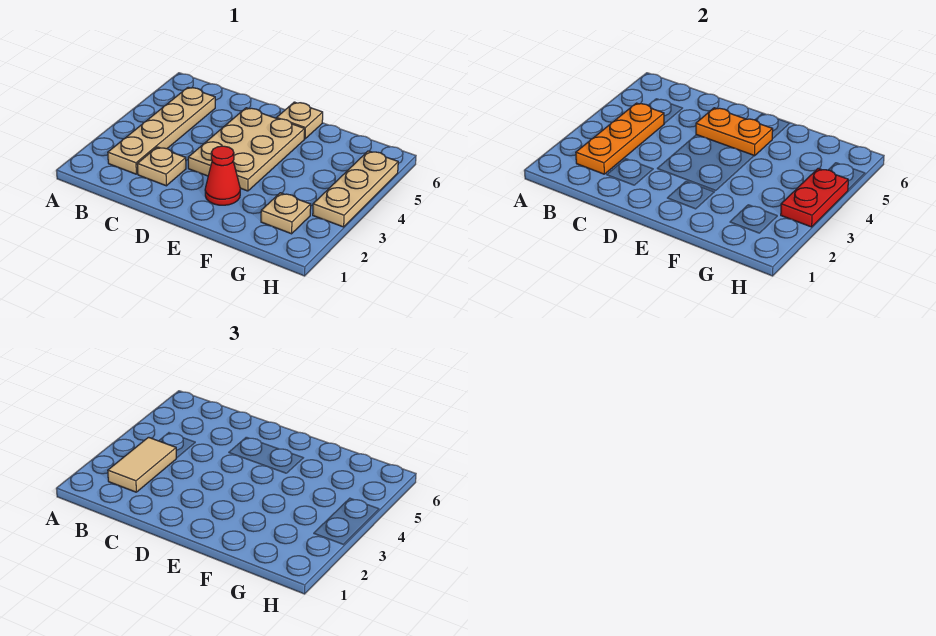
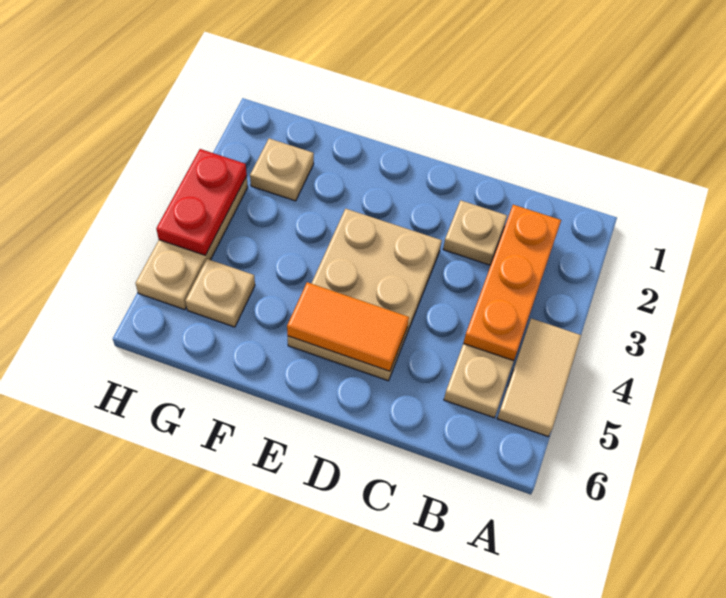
tan tile B2:B3 level 3 -> tan tile A4:A5 level 1
orange plate D5:E5 level 2 -> orange tile D5:E5 level 2
red cone E2 level 1 -> none
tan plate E6 level 1 -> tan plate G5 level 1

